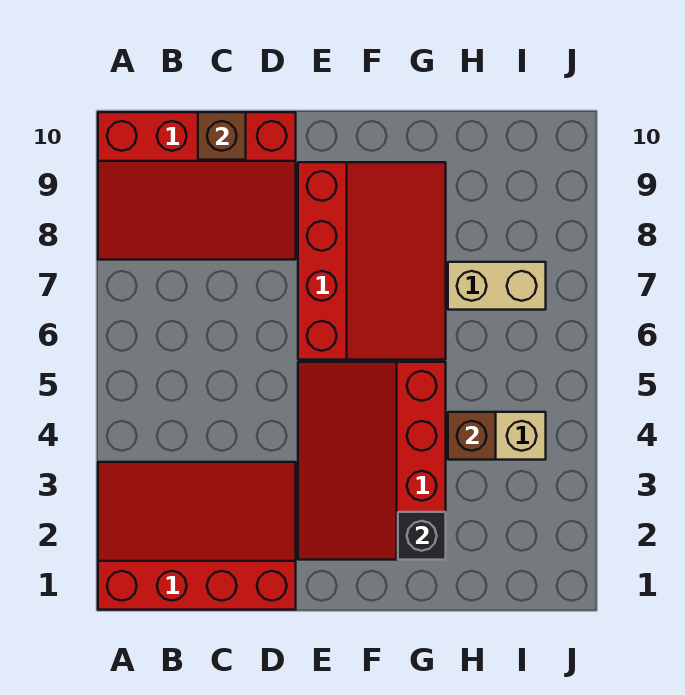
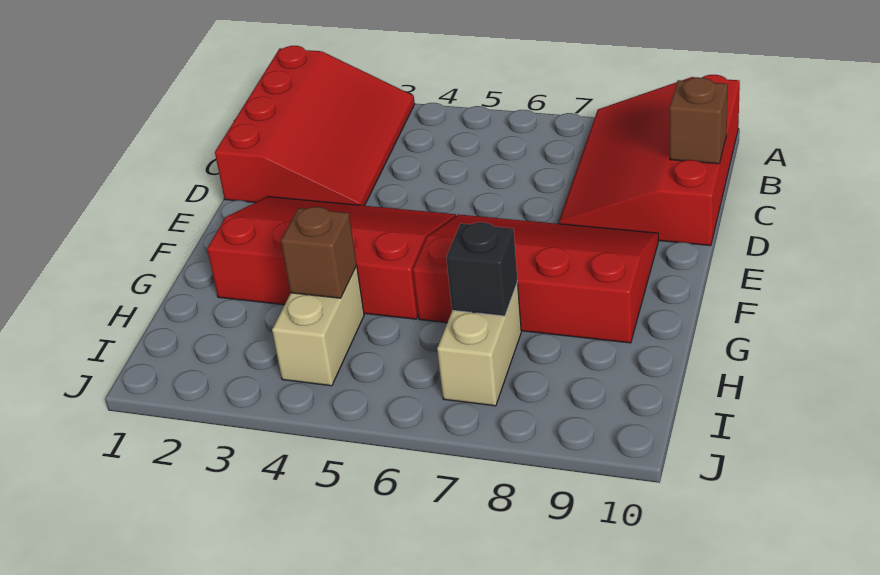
red slope E6:G9 level 1 top E -> red slope E6:G9 level 1 top G
black brick G2 level 2 -> black brick H7 level 2

